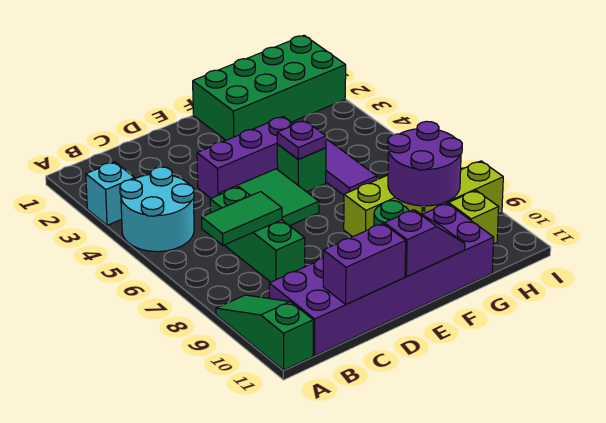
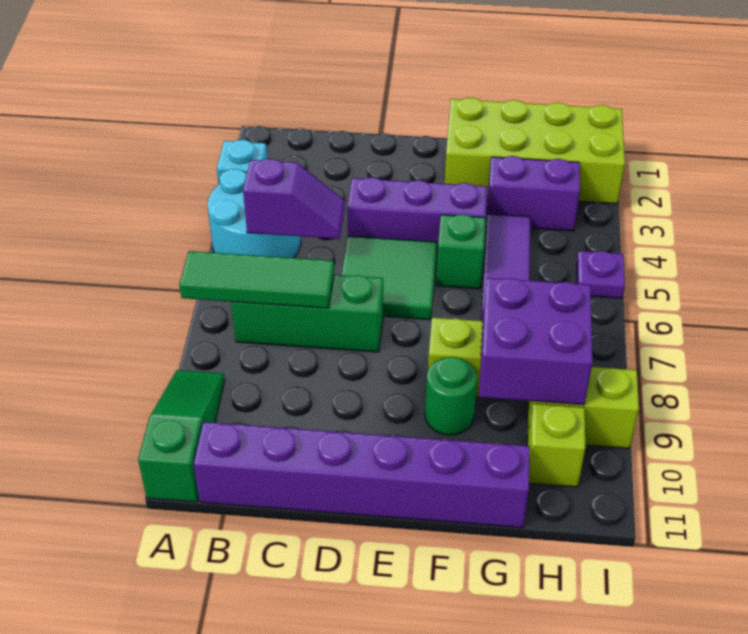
green tile B7:C7 level 2 -> green tile A7:C7 level 2
purple brick B10:G11 level 1 -> purple brick B11:G11 level 1
green brick C6:C8 level 1 -> green brick B7:D7 level 1
purple brick C11:D11 level 2 -> purple brick G3:H3 level 1
purple slope E11:F11 level 2 top E -> purple slope B5:C5 level 2 top B
green brick F1:I2 level 1 -> lime brick F1:I2 level 1
purple plate F5 level 2 -> purple plate I5 level 1
purple round brick G8:H9 level 2 -> purple brick G8:H9 level 2

